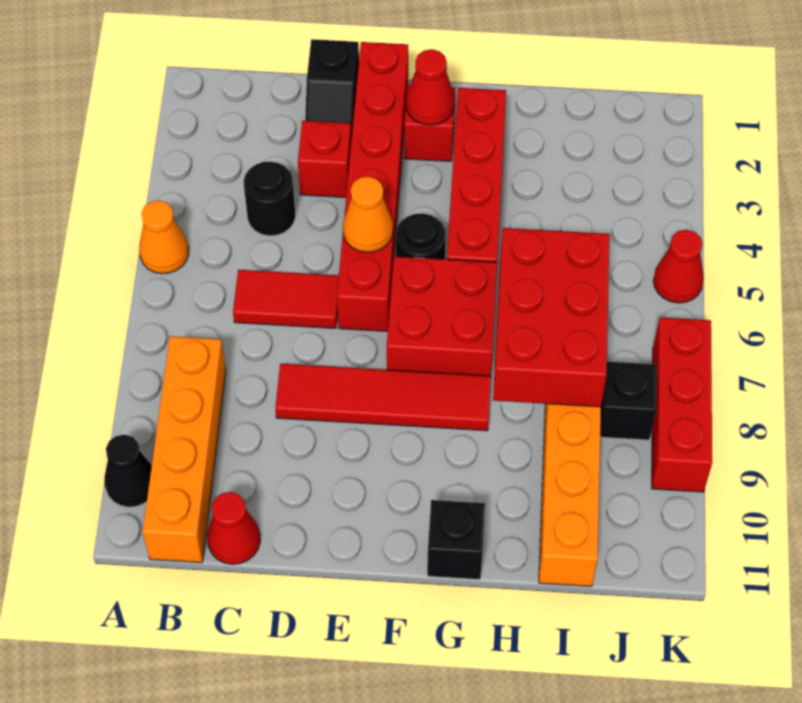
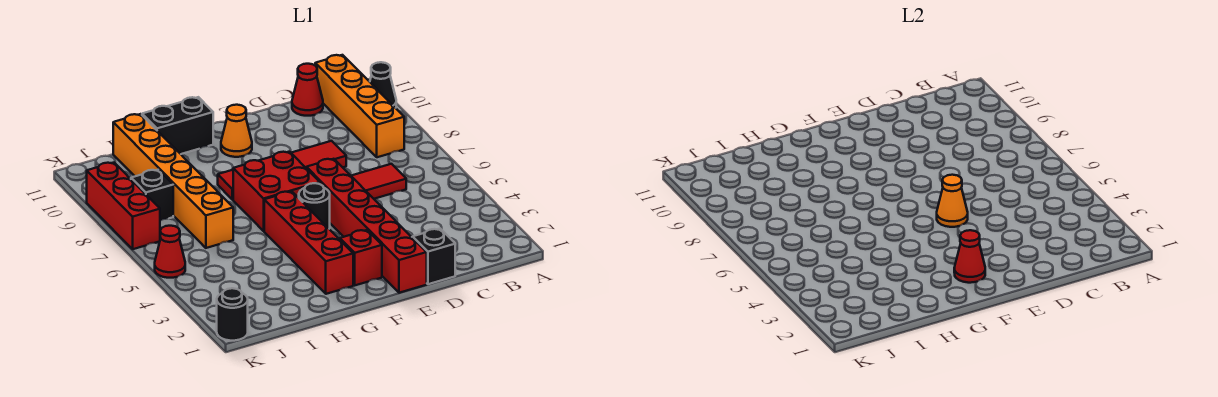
orange cone A5 level 1 -> orange cone F10 level 1
black round brick C4 level 1 -> black round brick K1 level 1
red brick D3 level 1 -> none
black brick G11 level 1 -> black brick G11:H11 level 1
red brick H6:I8 level 2 -> none

